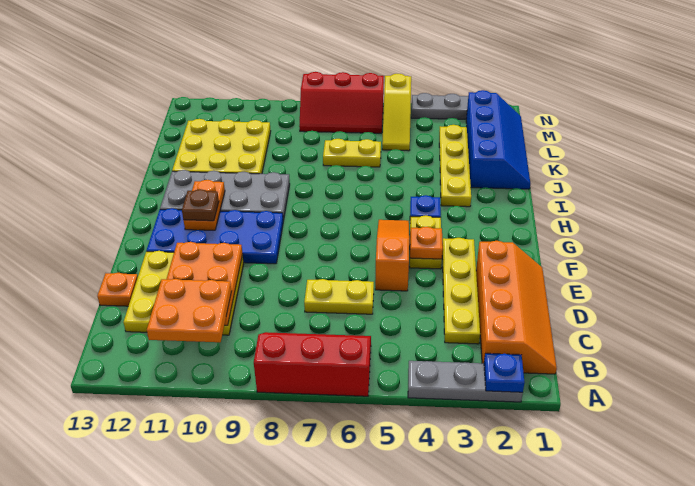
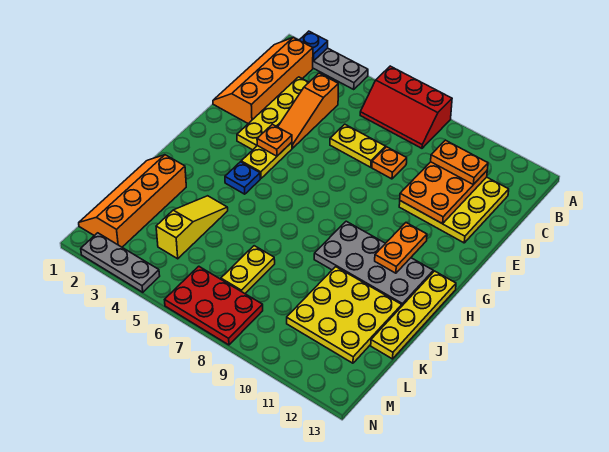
orange plate B10:C11 level 3 -> orange plate C10:C11 level 3
orange plate D13 level 1 -> orange plate D8 level 1
orange slope E5:G5 level 1 top E -> orange slope C4:E4 level 1 top C
blue plate F9:G12 level 1 -> none
brown plate G11 level 3 -> none
yellow plate I3:L3 level 1 -> yellow plate H13:K13 level 1
blue slope J1:M2 level 1 top 2 -> orange slope J1:M2 level 1 top 2
yellow plate K6:K7 level 1 -> yellow plate K7:L7 level 1
yellow slope L5:N5 level 1 top N -> yellow slope J4:L4 level 1 top L
red slope M6:N8 level 1 top N -> red plate M6:N8 level 1

